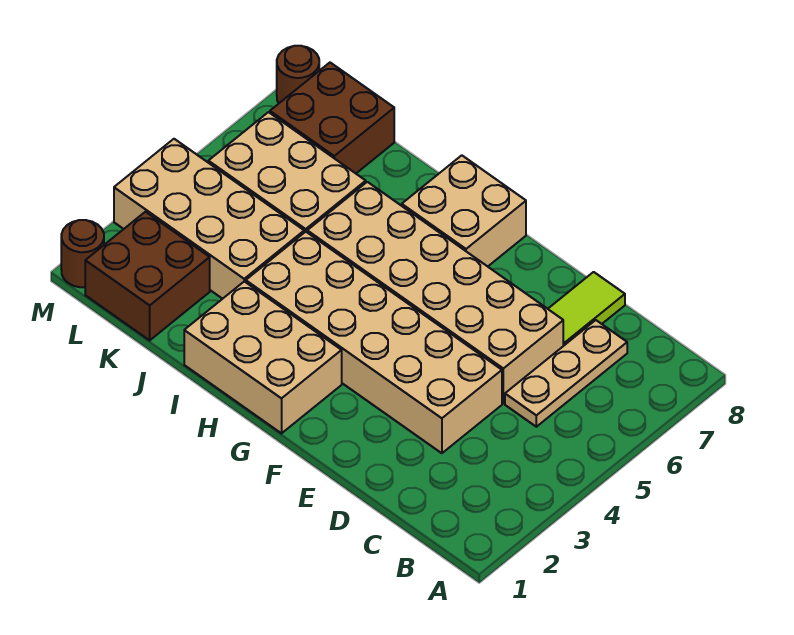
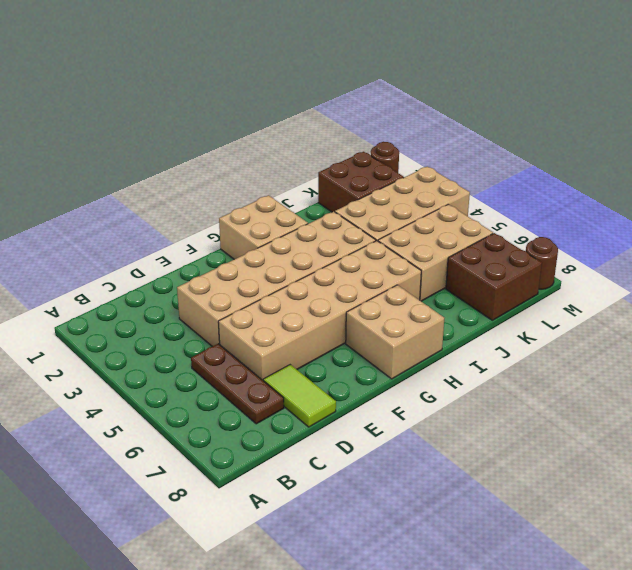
tan plate C5:C7 level 1 -> brown plate C5:C7 level 1
tan brick G1:I2 level 1 -> tan brick G1:H2 level 1

